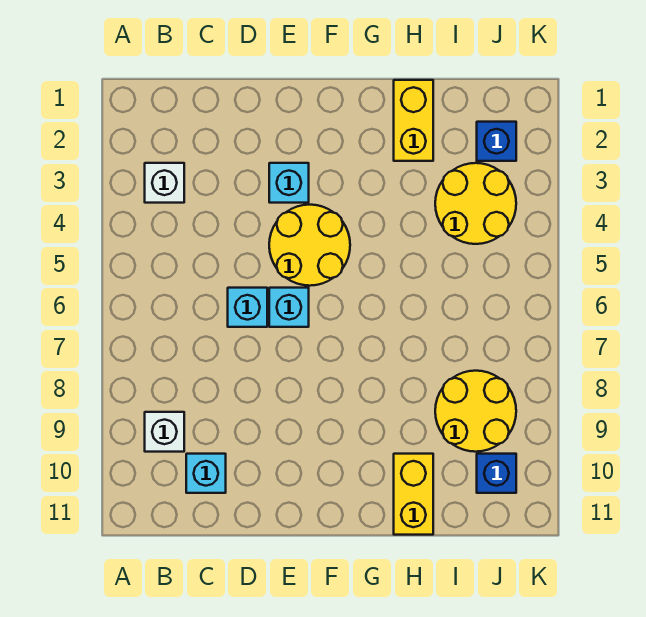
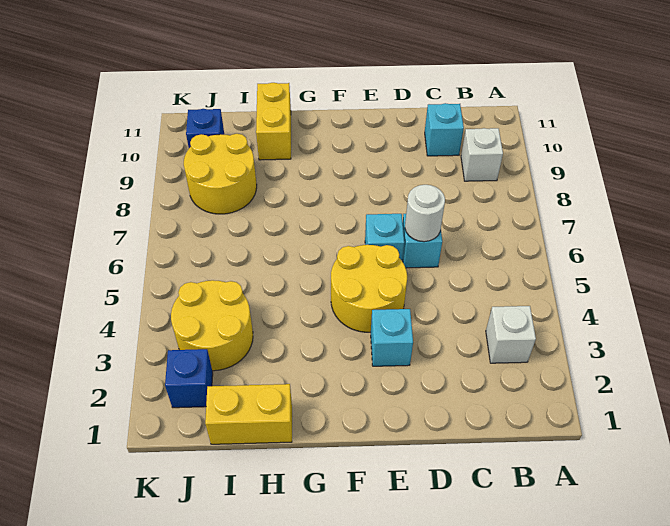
none -> white round brick D6 level 2
yellow brick H1:H2 level 1 -> yellow brick H1:I1 level 1

